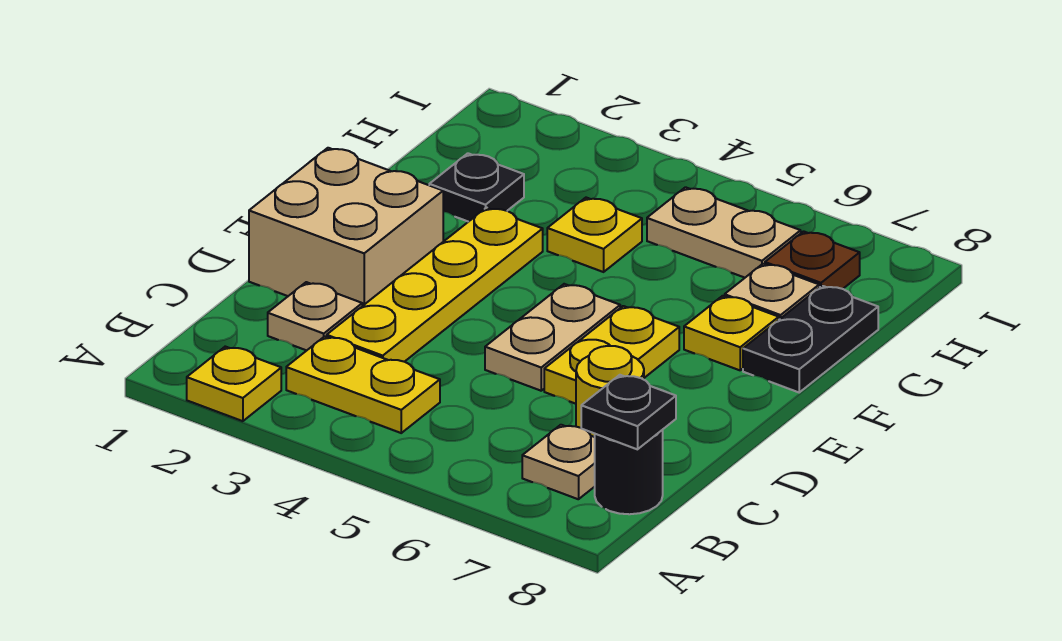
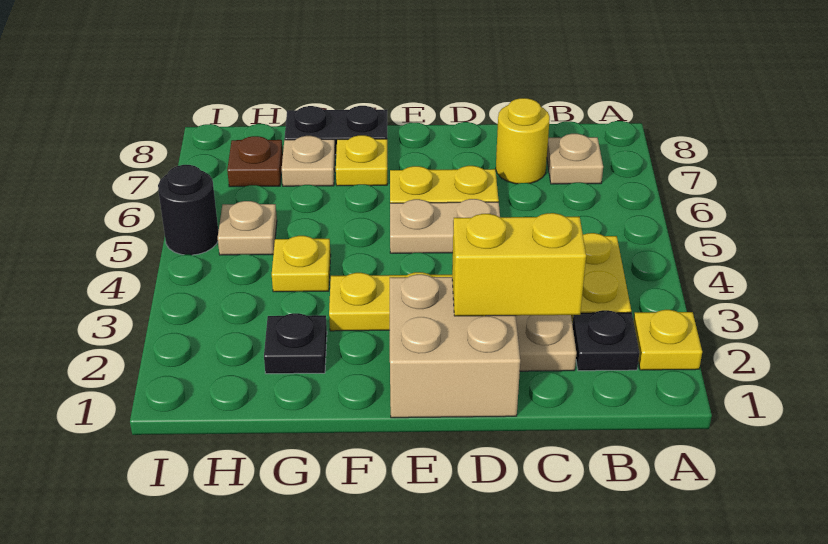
black round brick B8 level 1 -> black round brick I5 level 1
black plate B8 level 2 -> black plate B2 level 1
none -> yellow brick C2:D2 level 2
tan plate H5:H6 level 1 -> tan plate H5 level 1

